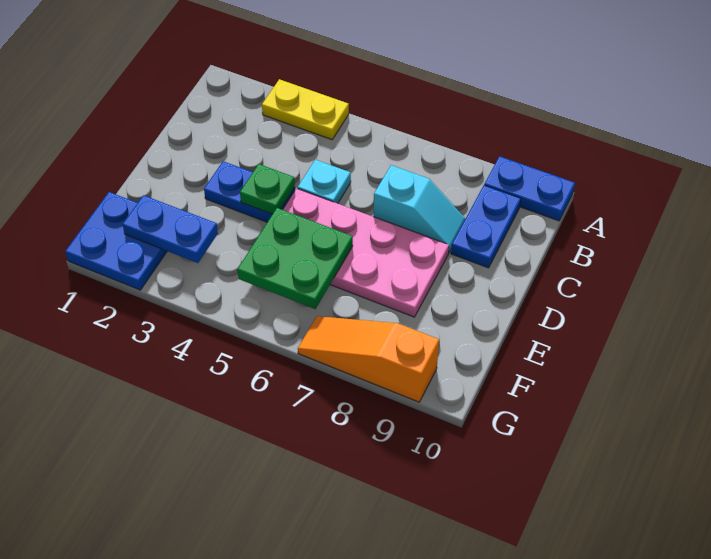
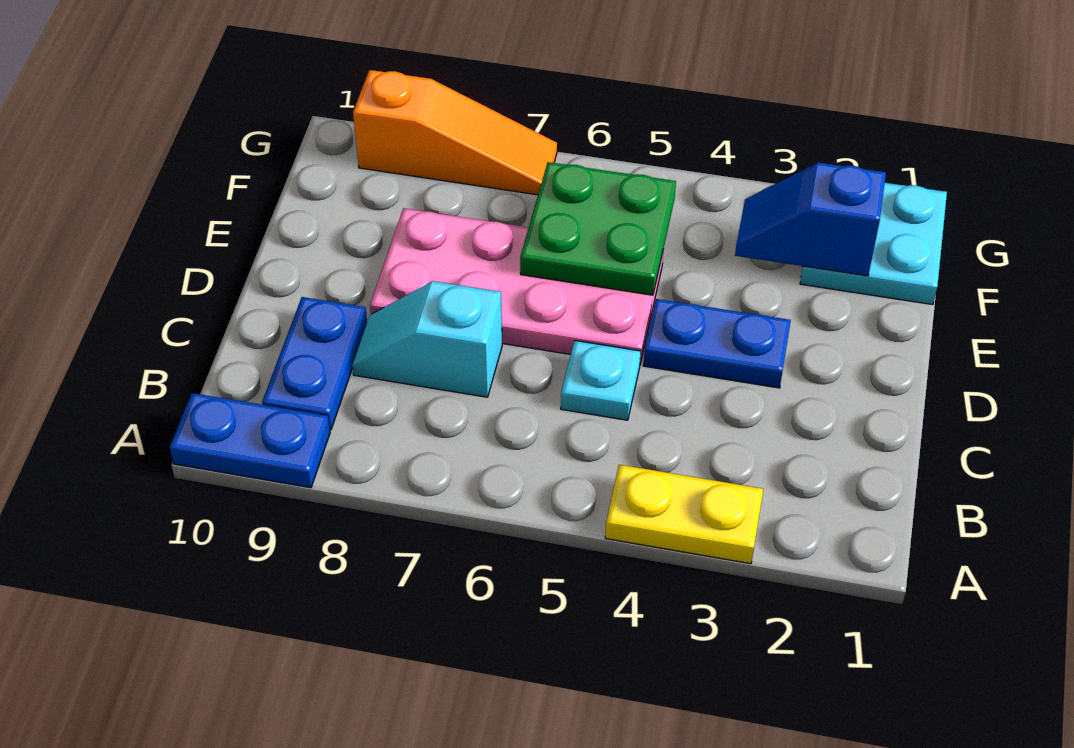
green plate D4 level 2 -> none
blue plate F1:G2 level 1 -> cyan plate F1:G2 level 1
blue plate F2:F3 level 2 -> blue slope F2:F3 level 2 top 2

